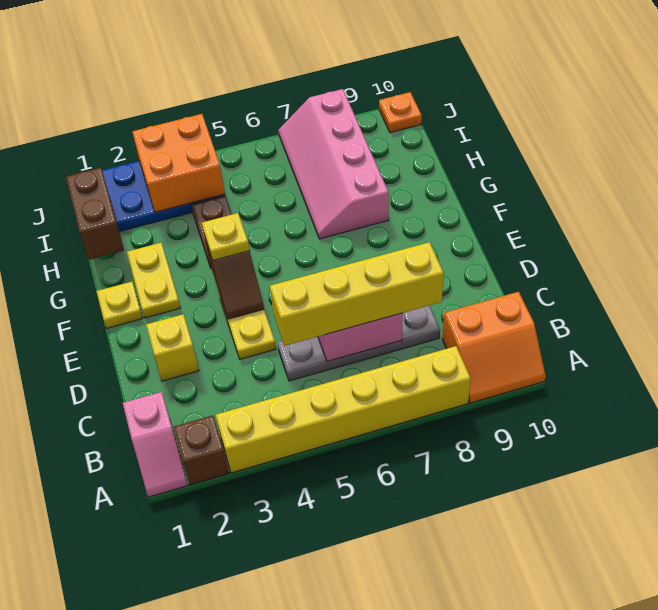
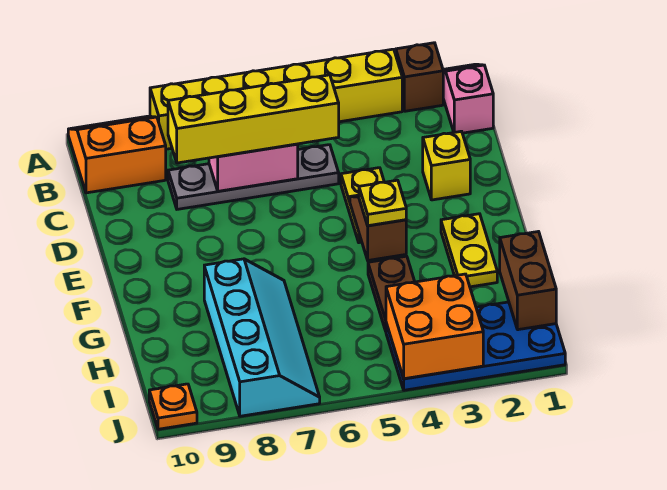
yellow plate F1 level 1 -> none
pink slope G7:J8 level 1 top 8 -> cyan slope G7:J8 level 1 top 8

